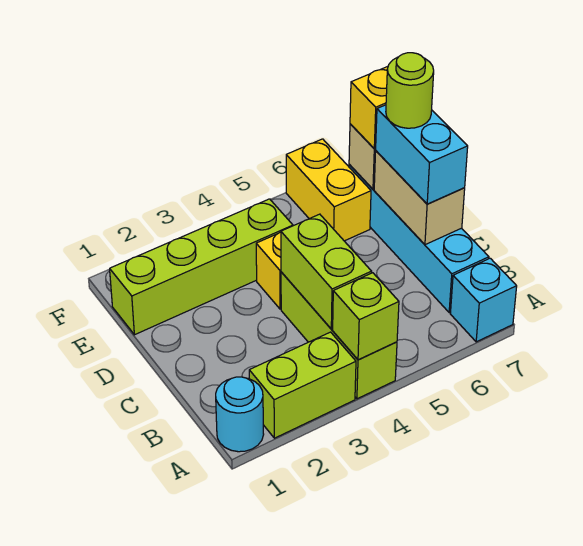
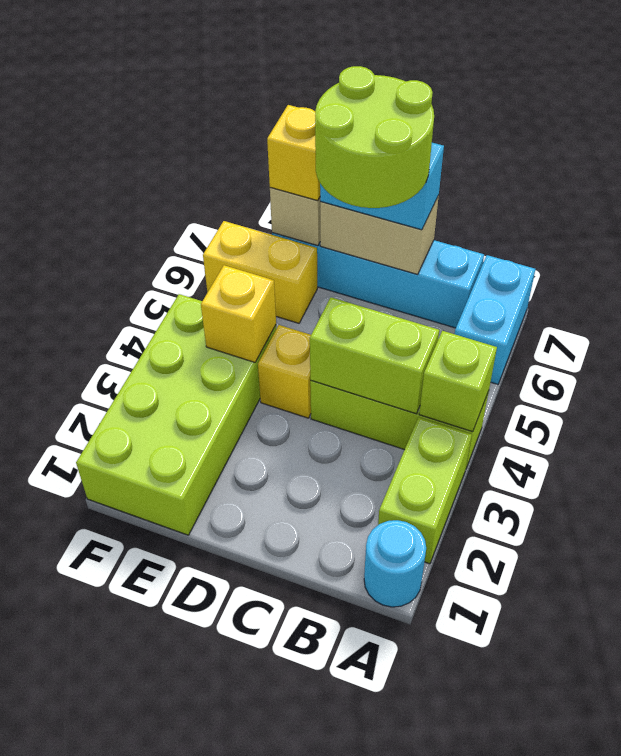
cyan brick A7 level 1 -> cyan brick A6:A7 level 1
lime round brick D7 level 4 -> lime round brick C6:D7 level 4
lime brick E1:E4 level 1 -> lime brick E1:F4 level 1
none -> yellow brick E4 level 2

